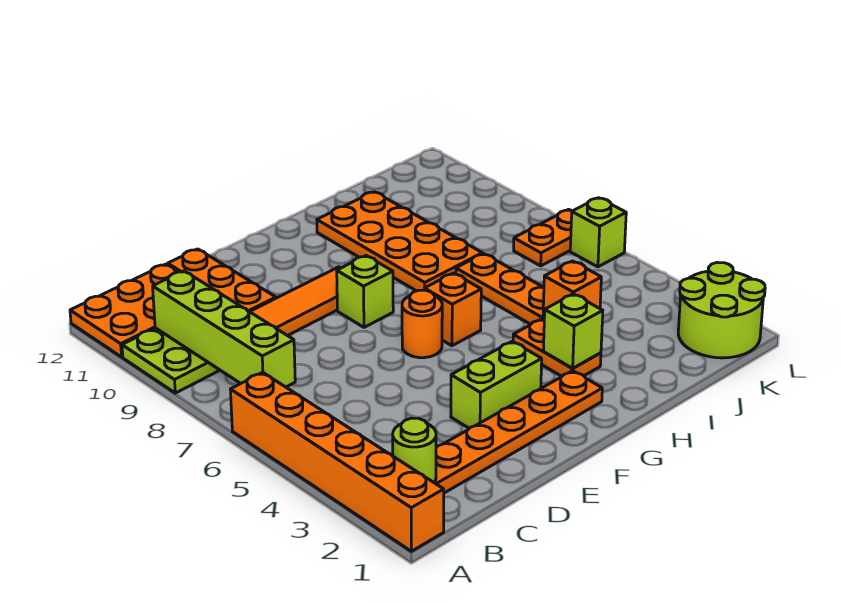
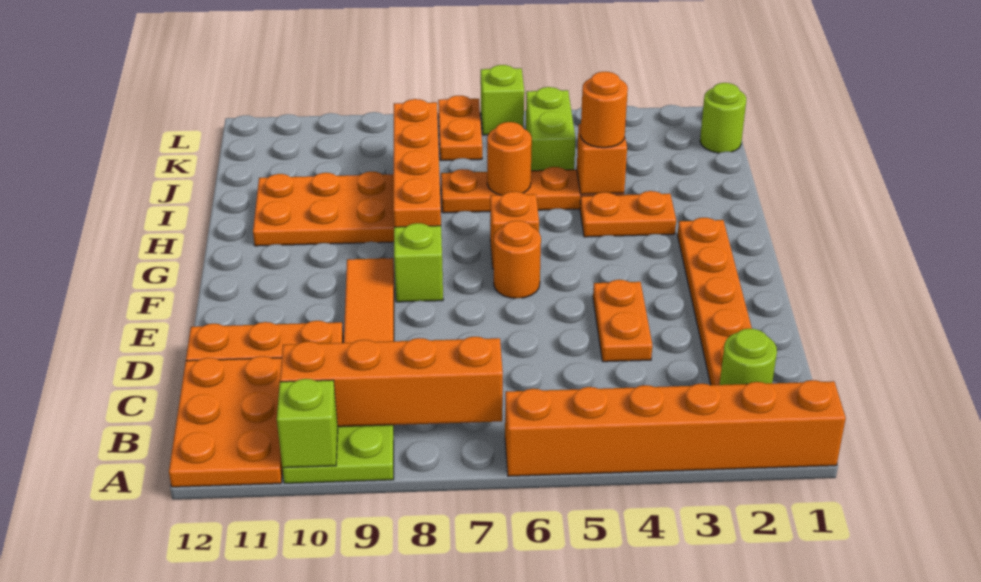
lime brick B7:B10 level 2 -> orange brick B7:B10 level 2
none -> orange plate D4:E4 level 1
lime brick E3:F3 level 1 -> lime brick J5:K5 level 1
none -> orange brick G8:J8 level 2
lime brick H3 level 2 -> lime brick A10 level 2
none -> orange round brick I4 level 3
none -> orange round brick I6 level 2
lime round brick K1:L2 level 1 -> lime round brick K1 level 1

